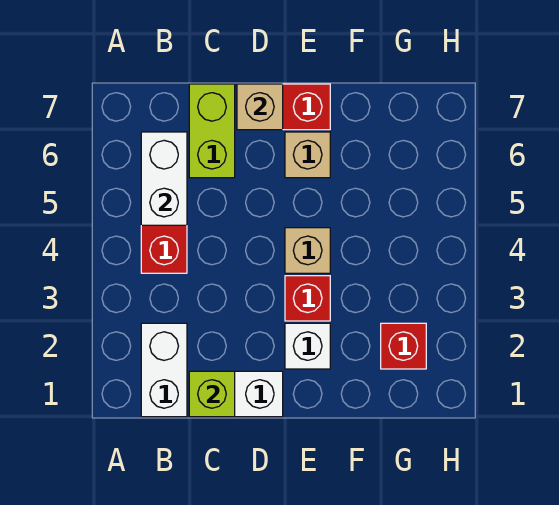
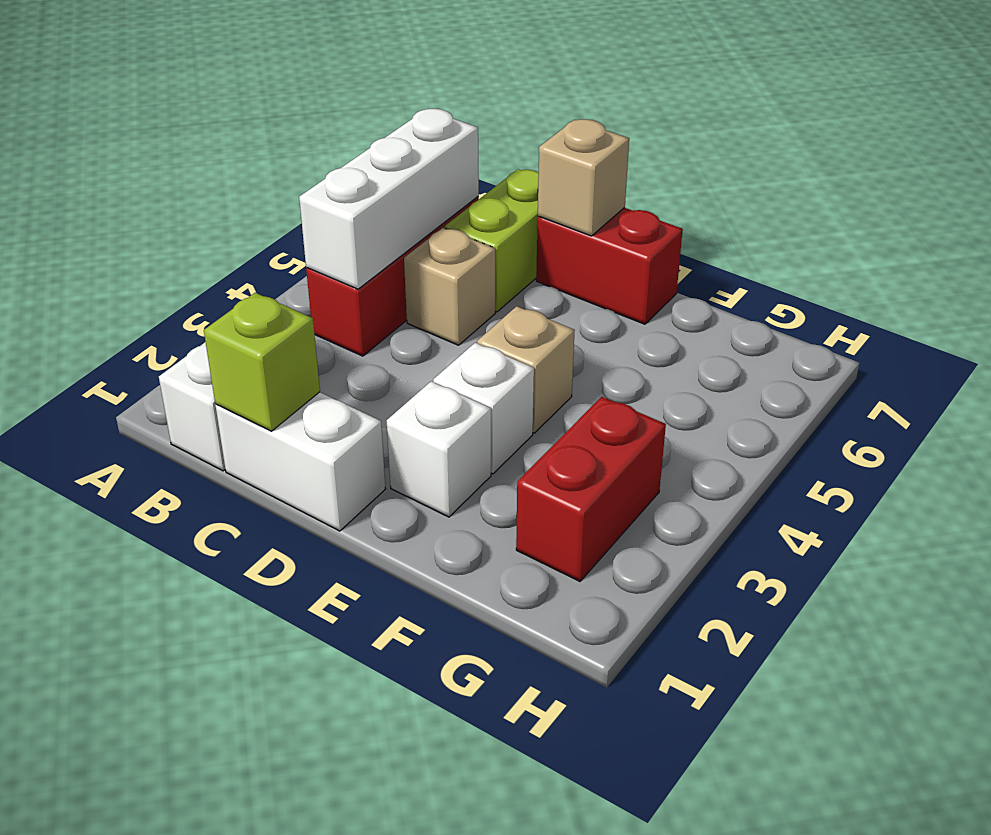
white brick B5:B6 level 2 -> white brick B4:B6 level 2
red brick E3 level 1 -> white brick E3 level 1
tan brick E6 level 1 -> tan brick C5 level 1
red brick G2 level 1 -> red brick G2:G3 level 1

